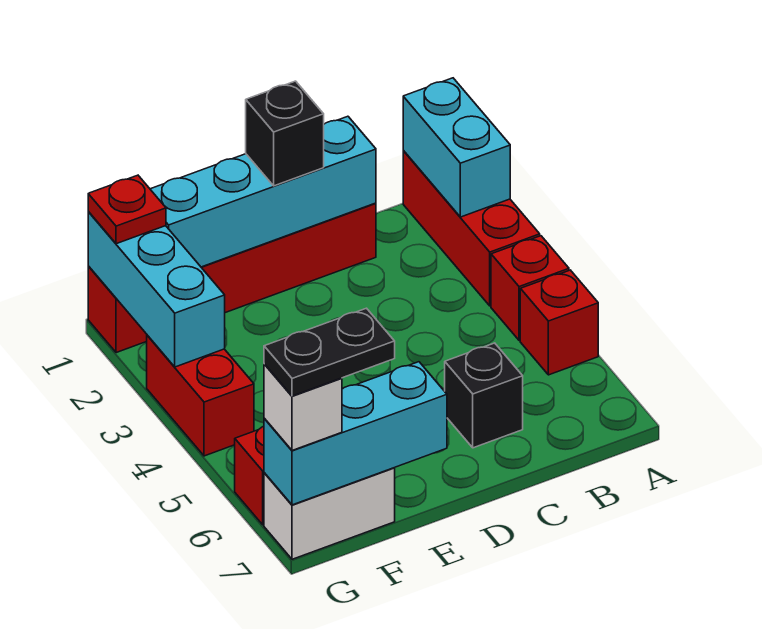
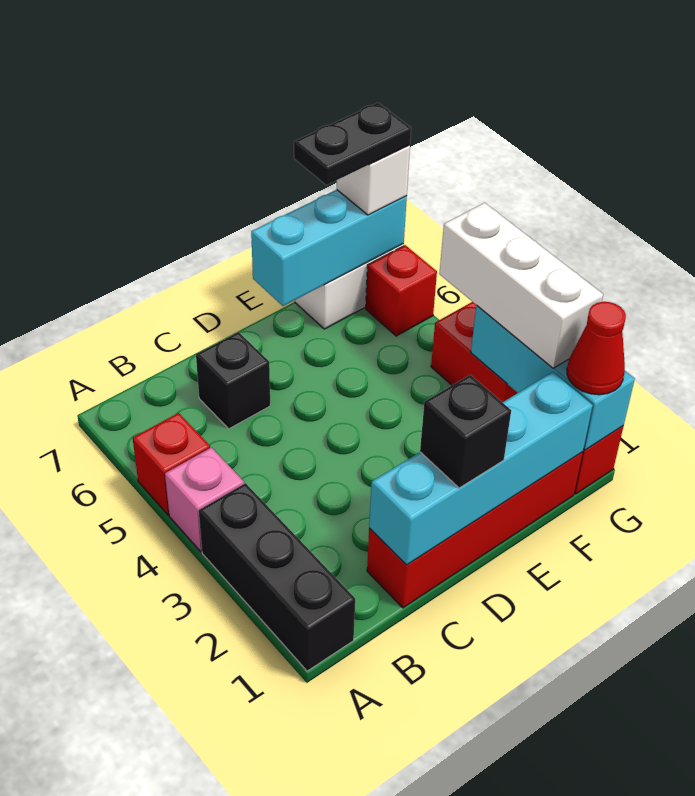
red brick A1:A3 level 1 -> black brick A1:A3 level 1
cyan brick A1:A2 level 2 -> none
red brick A4 level 1 -> pink brick A4 level 1
red plate G1 level 3 -> red cone G1 level 3
none -> white brick G2:G4 level 3

